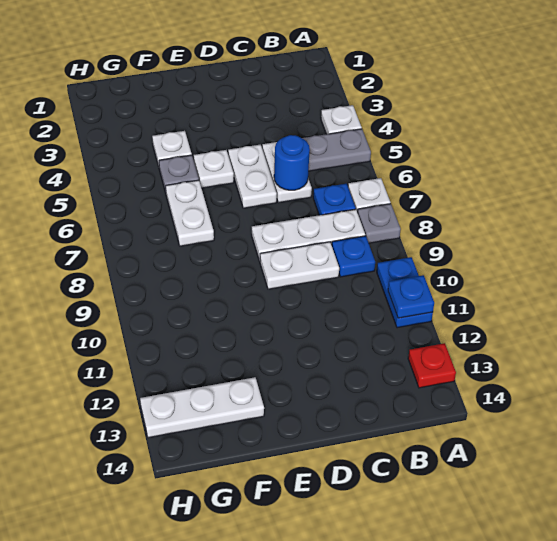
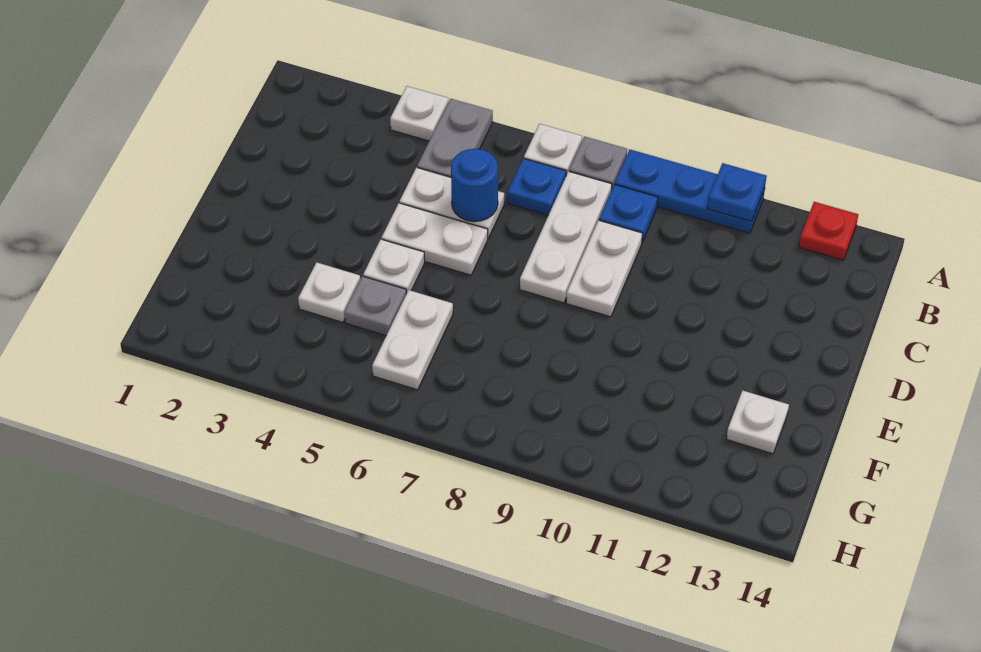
blue plate A10:A11 level 1 -> blue plate A9:A11 level 1
white plate F6:F7 level 1 -> white plate F6:G6 level 1
white plate F13:H13 level 1 -> white plate F13 level 1

